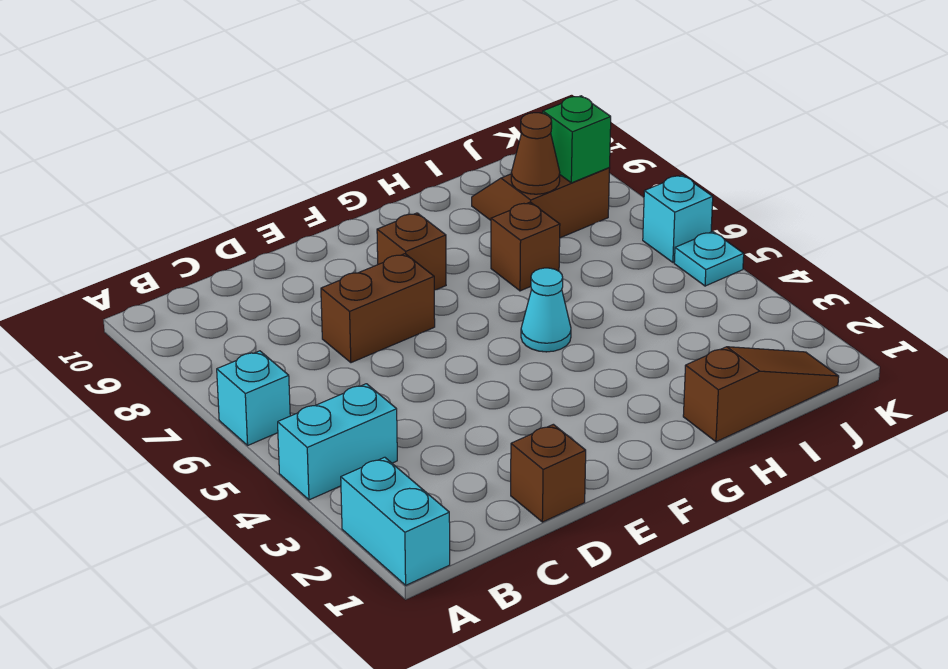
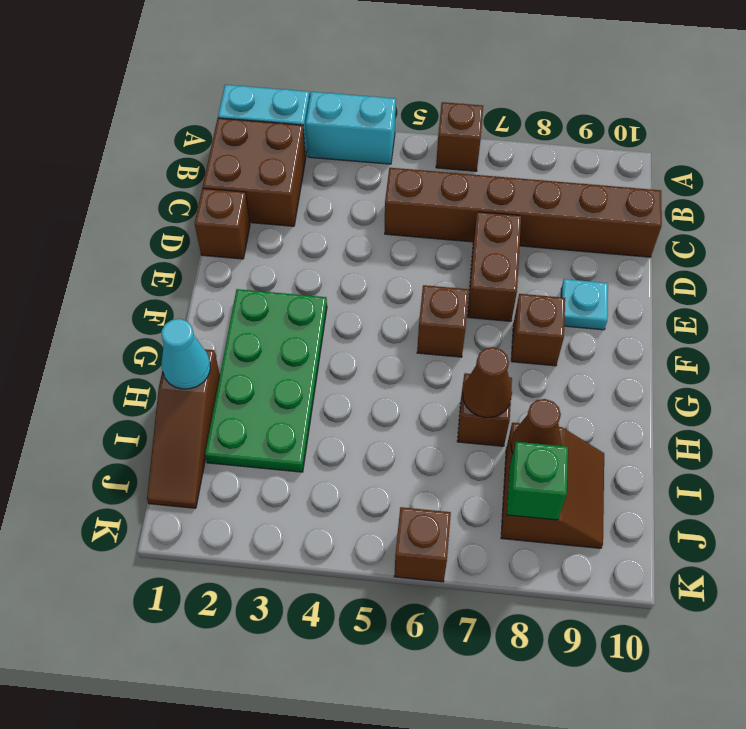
cyan brick A4:B4 level 1 -> cyan brick A3:A4 level 1
cyan brick A6 level 1 -> brown brick A6 level 1
none -> brown brick B1:C2 level 1
none -> brown brick C5:C10 level 1
none -> green plate F2:I3 level 1
none -> brown brick F6 level 1
cyan cone G5 level 1 -> cyan cone H1 level 2
none -> brown cone H7 level 2
cyan plate K5 level 1 -> cyan plate E9 level 1
cyan brick K6 level 1 -> brown brick K6 level 1

